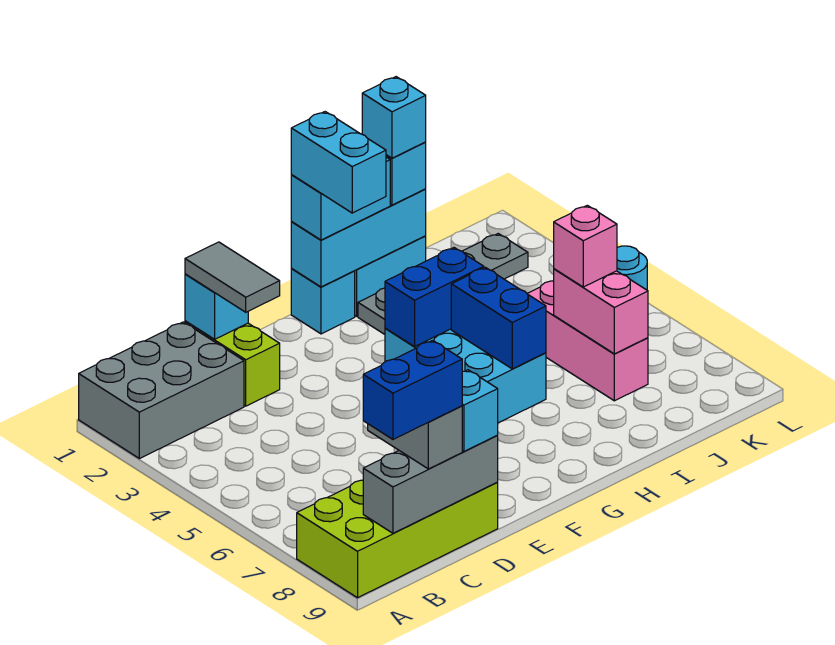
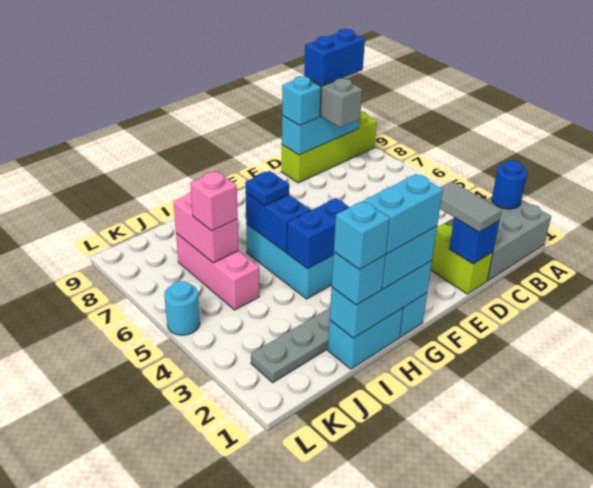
none -> blue round brick A2 level 2
lime brick A8:D9 level 1 -> lime brick A9:D9 level 1
grey brick B9:D9 level 2 -> cyan brick B9:D9 level 2
cyan brick D1 level 2 -> blue brick D1 level 2
cyan brick G1:G2 level 4 -> cyan brick G1:H1 level 4
none -> blue plate H6 level 3

